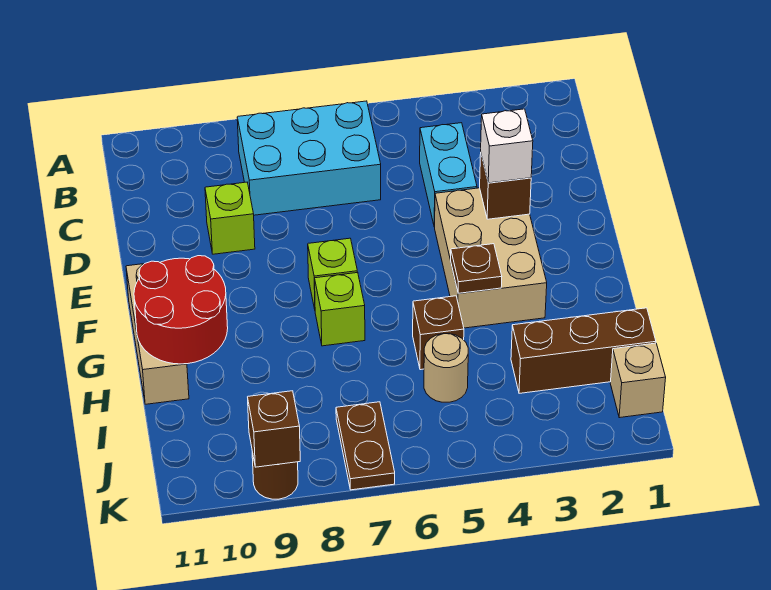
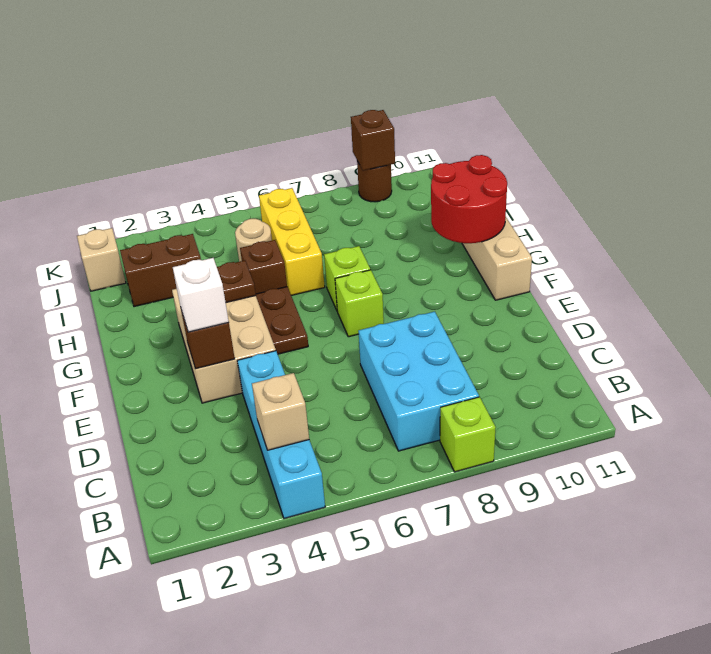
none -> tan brick B4 level 2
cyan brick B6:C8 level 1 -> cyan brick B7:D8 level 1
cyan brick C4:D4 level 1 -> cyan brick A4:D4 level 1
lime brick D9 level 1 -> lime brick A8 level 1
none -> yellow brick H6:J6 level 1
brown brick I1:I3 level 1 -> brown brick I2:I3 level 1
brown plate J7:K7 level 1 -> brown plate F5:G5 level 1

